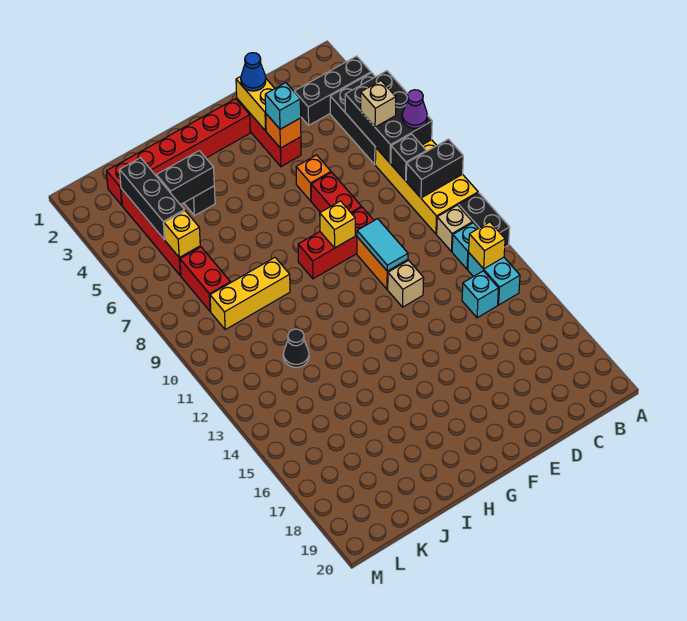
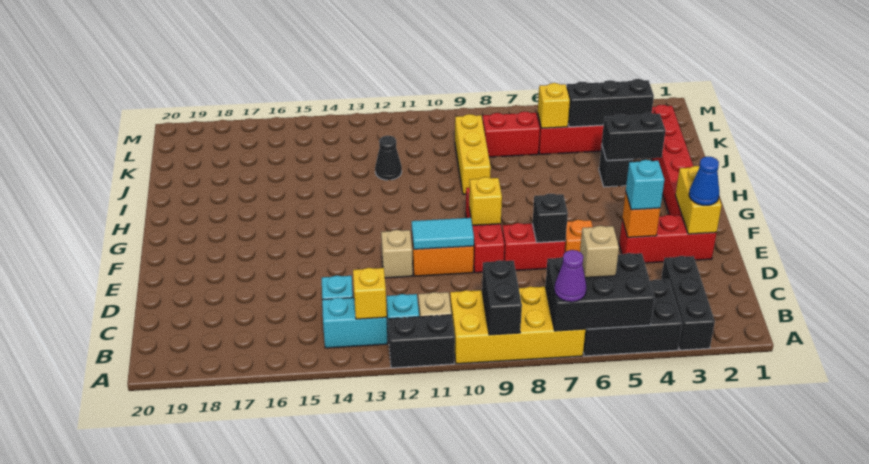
black brick B8 level 2 -> black brick E7 level 2
yellow brick E2:E3 level 2 -> yellow brick E2:F2 level 2
black brick I4:J4 level 2 -> black brick I3:I4 level 2

